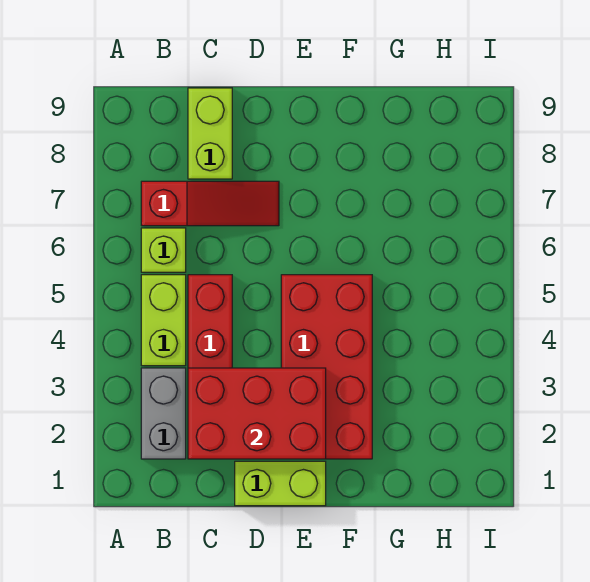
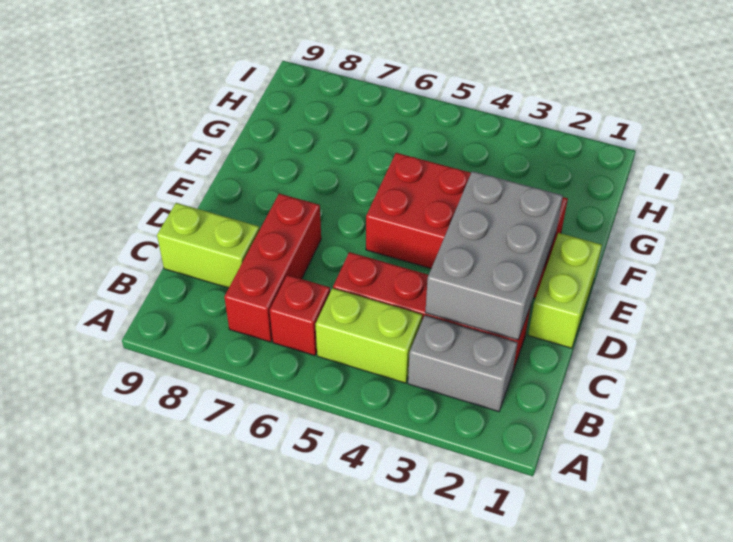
lime brick B6 level 1 -> red brick B6 level 1
red slope B7:D7 level 1 top B -> red brick B7:D7 level 1
red brick C2:E3 level 2 -> grey brick C2:E3 level 2

